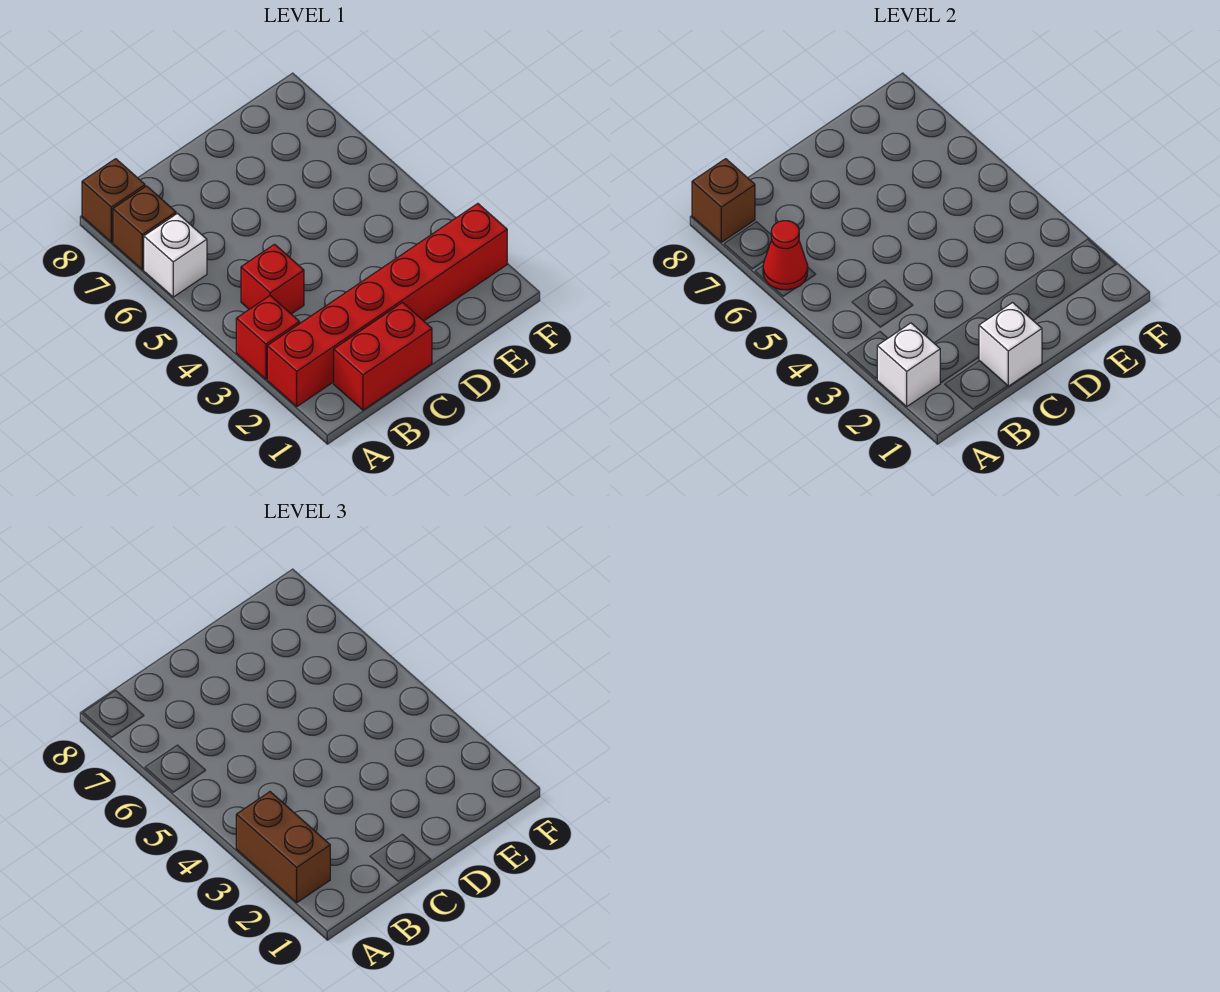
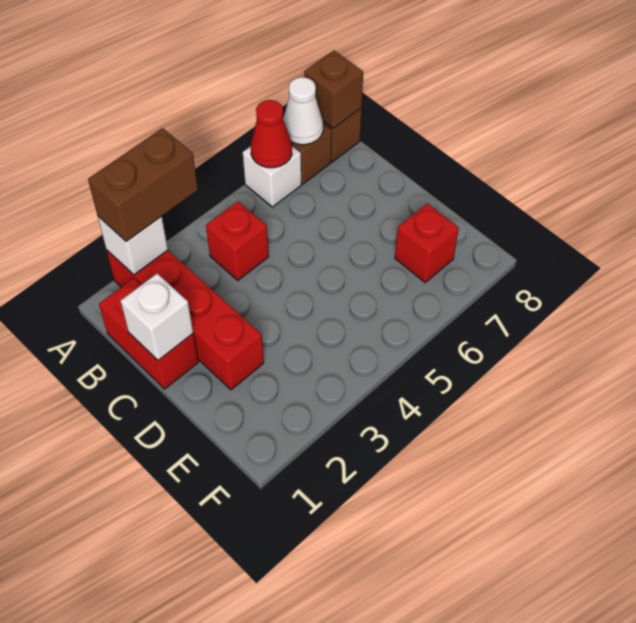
red brick A2:F2 level 1 -> red brick A2:D2 level 1
red brick A3 level 1 -> red brick E7 level 1
none -> white cone A7 level 2

